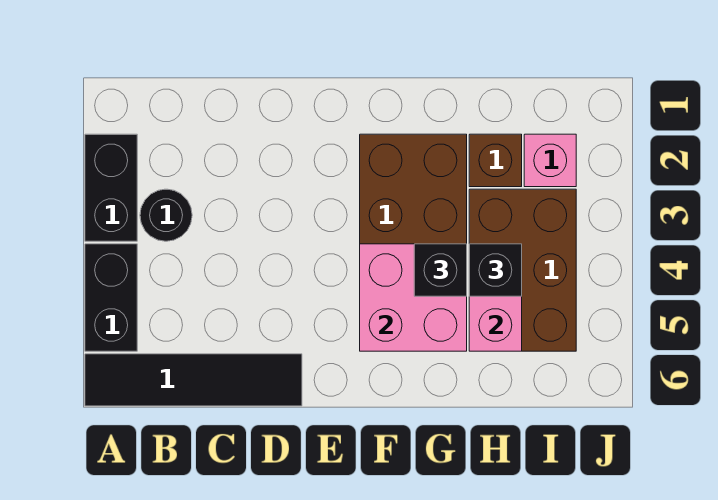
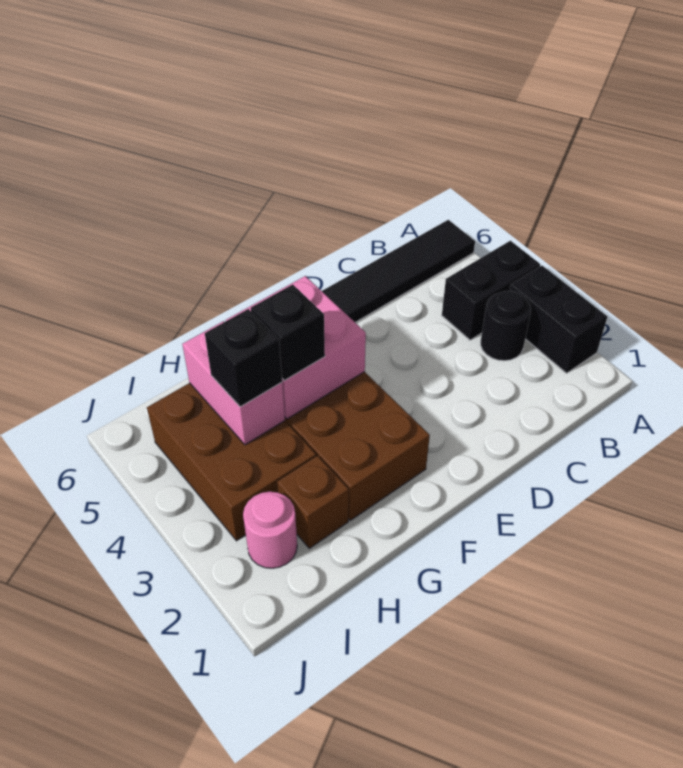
black brick A4:A5 level 1 -> black brick A4:B4 level 1
pink brick I2 level 1 -> pink round brick I2 level 1

